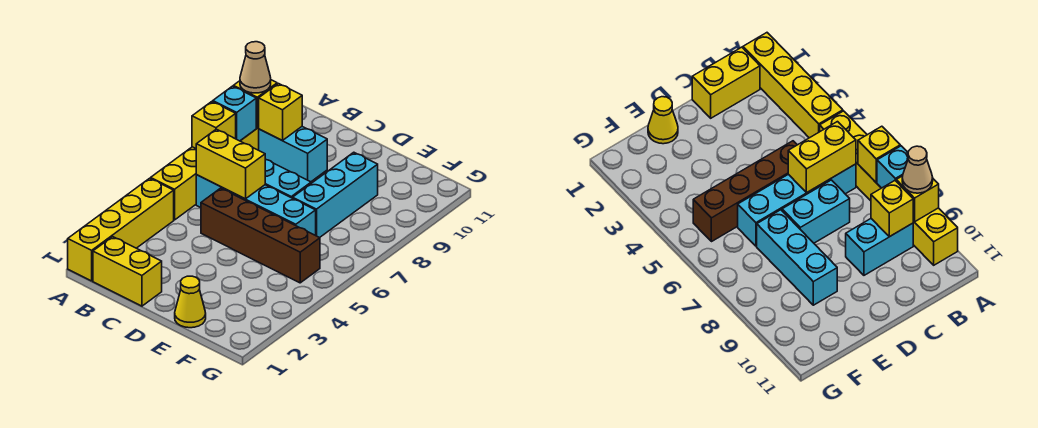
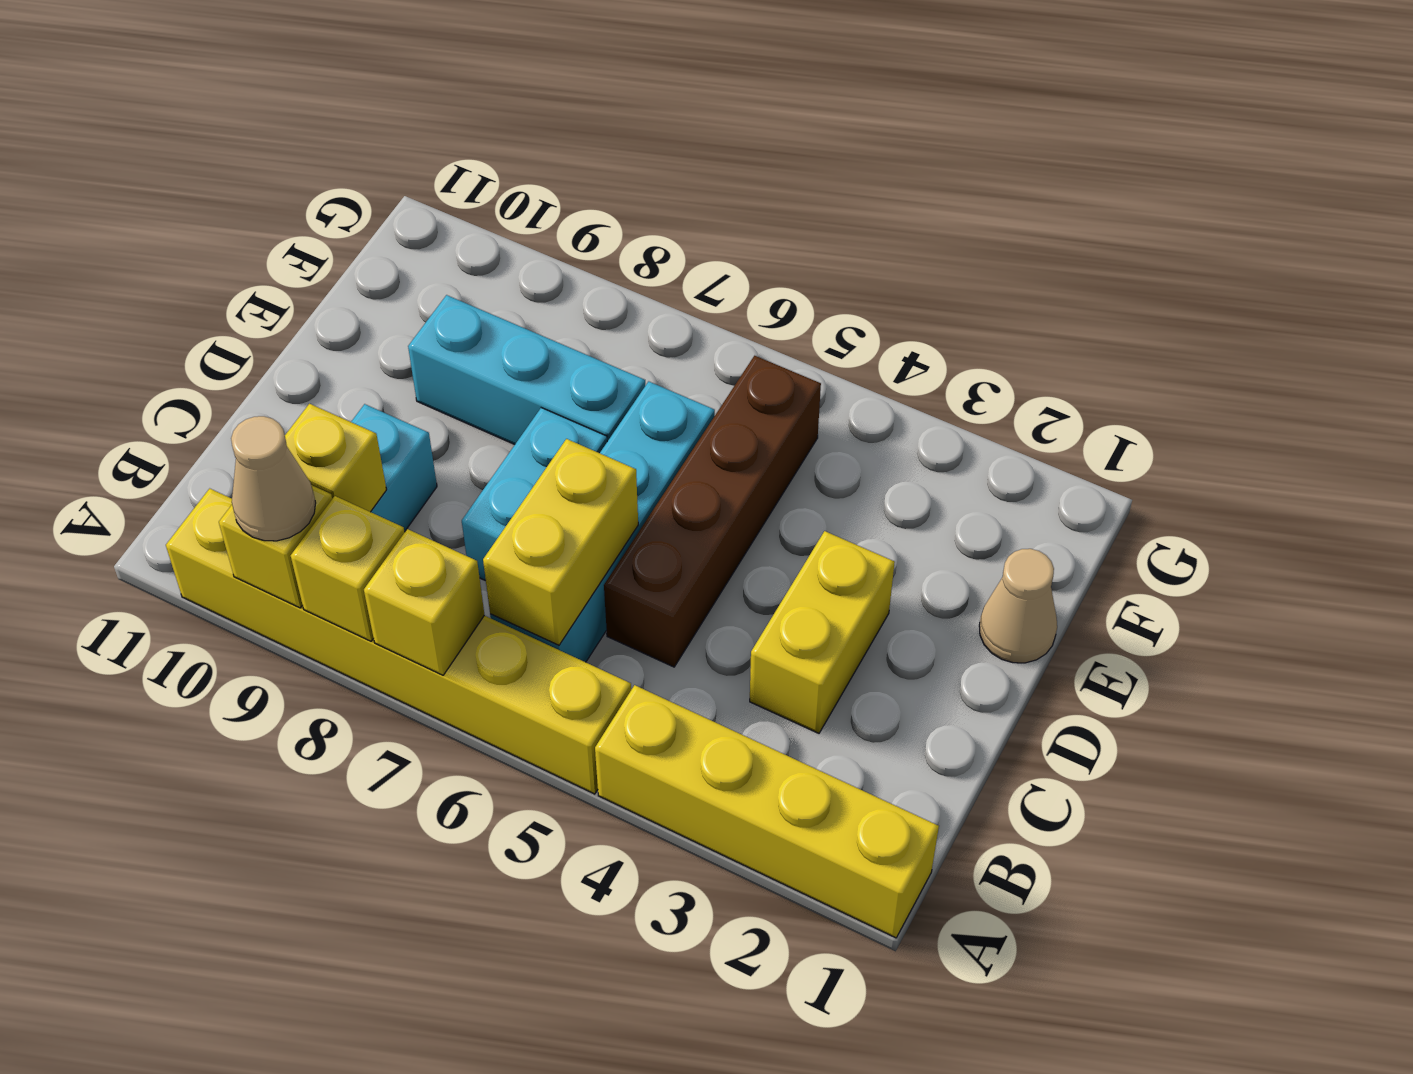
cyan brick A8 level 2 -> yellow brick A8 level 2
yellow brick B1:C1 level 1 -> yellow brick C3:D3 level 1
yellow cone E1 level 1 -> tan cone E1 level 1

